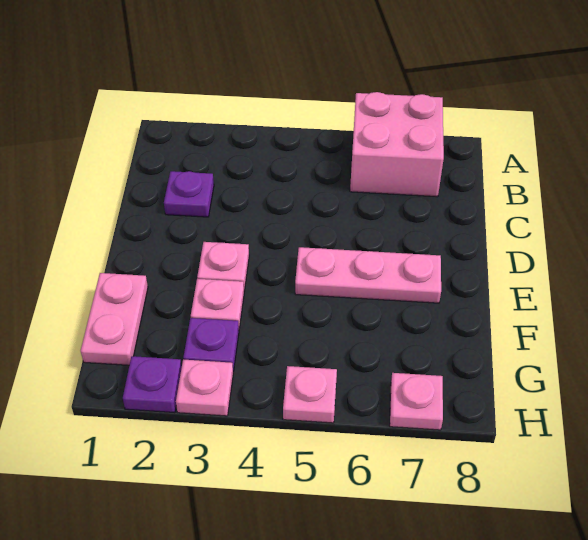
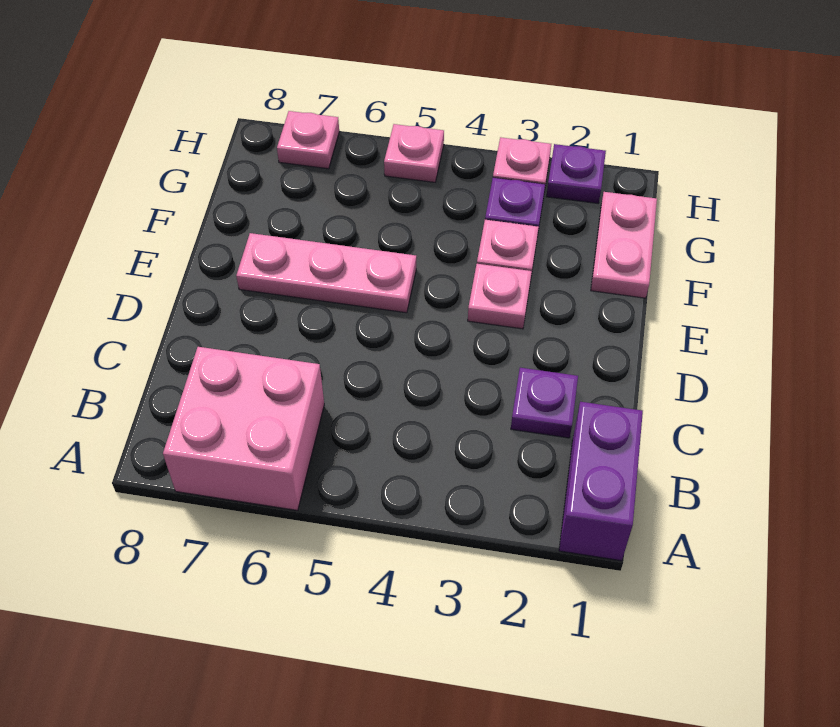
none -> purple brick A1:B1 level 1

